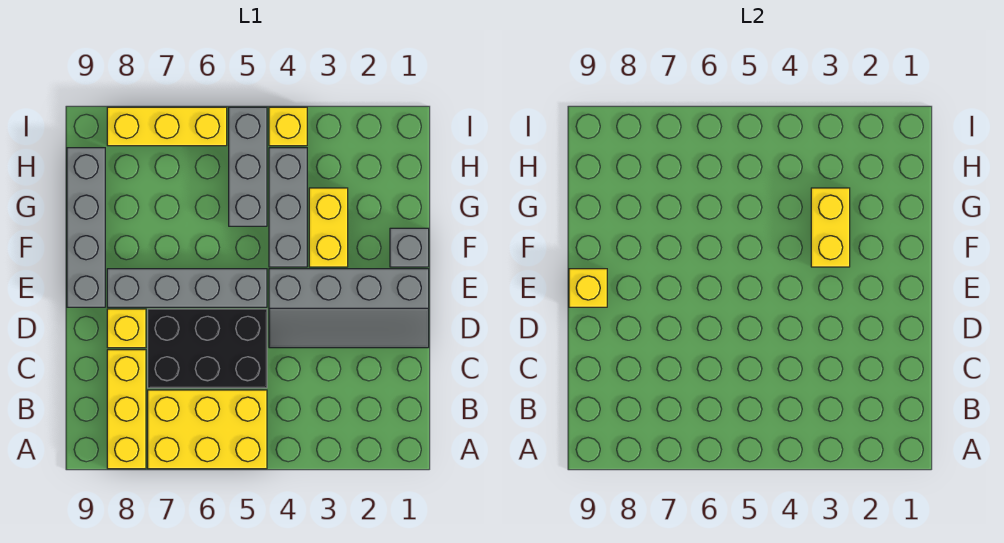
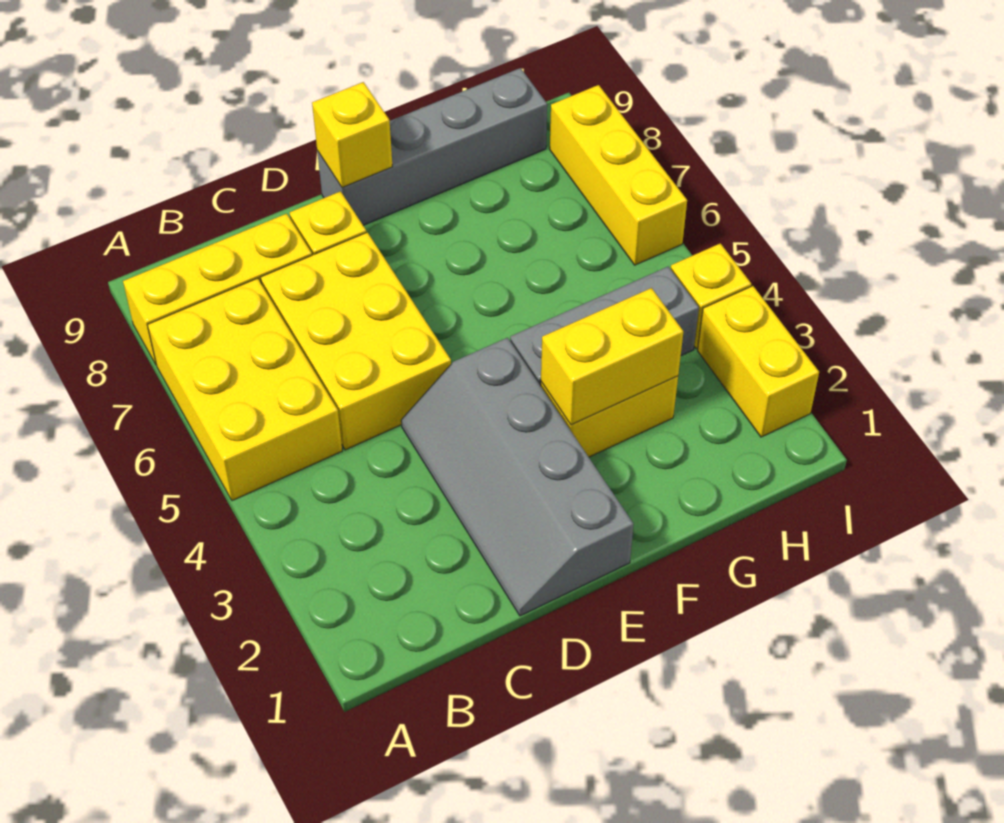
black brick C5:D7 level 1 -> yellow brick C5:D7 level 1
grey brick E5:E8 level 1 -> none
grey brick F1 level 1 -> none
grey brick G5:I5 level 1 -> none
none -> yellow brick I2:I3 level 1

